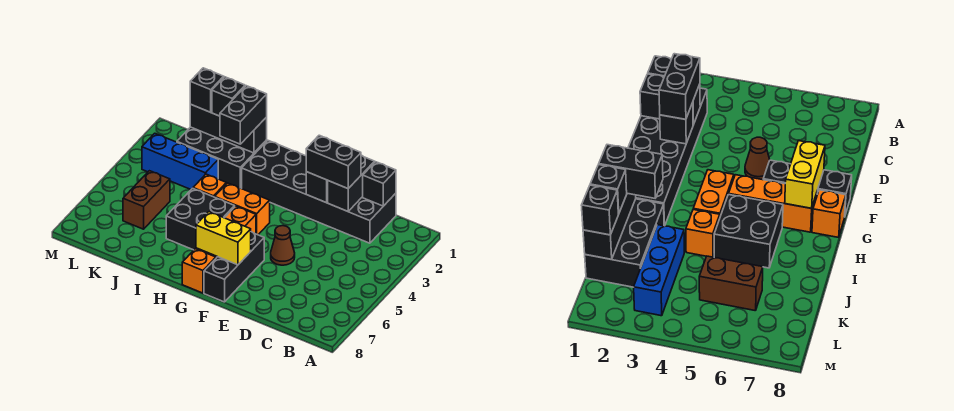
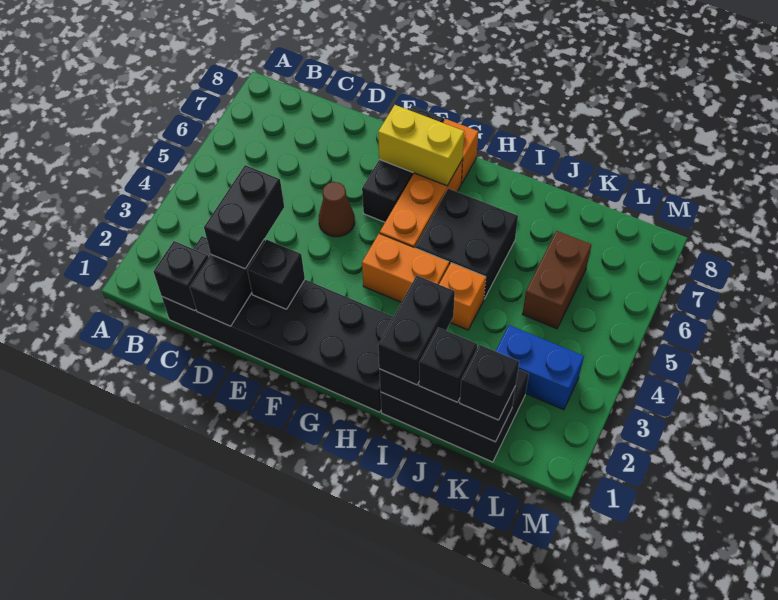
black brick D2:E2 level 3 -> black brick D2:D3 level 3
blue brick J3:L3 level 1 -> blue brick K3:L3 level 1

